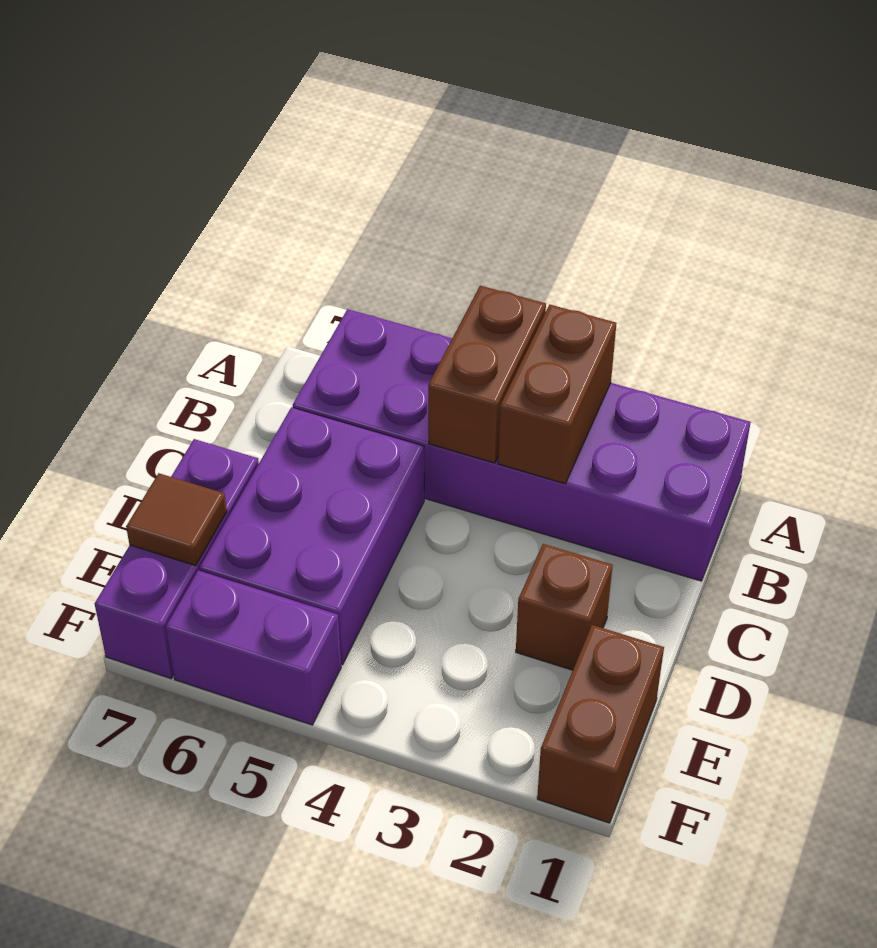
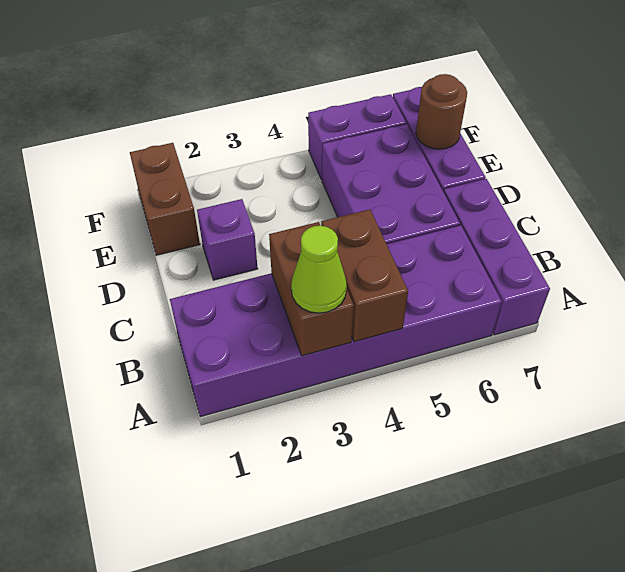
none -> lime cone A3 level 3
none -> purple brick A7:C7 level 1
brown brick D2 level 1 -> purple brick D2 level 1
brown tile E7 level 2 -> brown round brick E7 level 2

